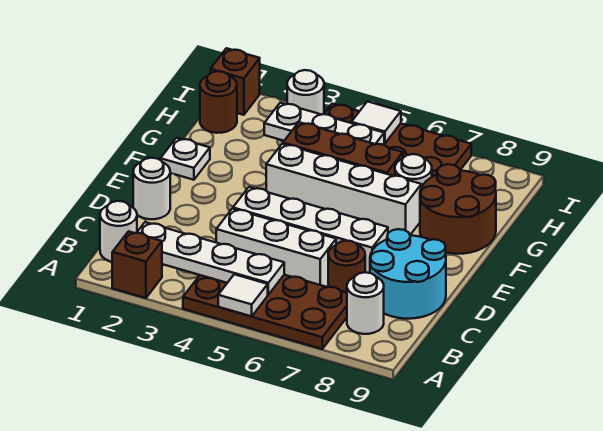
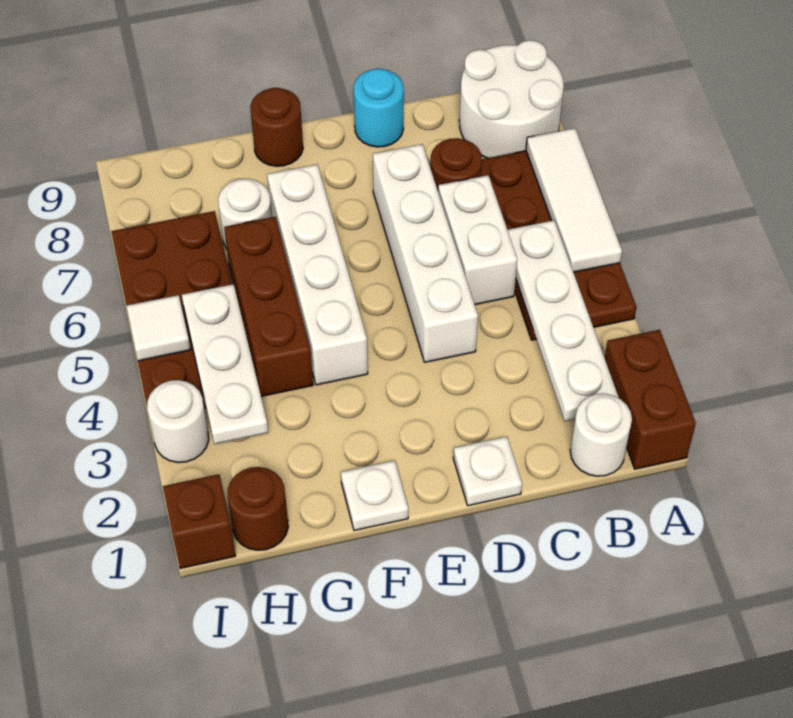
brown brick A2 level 1 -> brown brick A1:A2 level 1
white tile A5 level 2 -> white tile A5:A7 level 2
white round brick B8 level 1 -> white round brick A8:B9 level 1
white brick C4:C6 level 1 -> white brick C5:C6 level 1
cyan round brick C8:D9 level 1 -> cyan round brick D9 level 1
white round brick D1 level 1 -> white plate D1 level 1
brown round brick F8:G9 level 1 -> brown round brick F9 level 1

